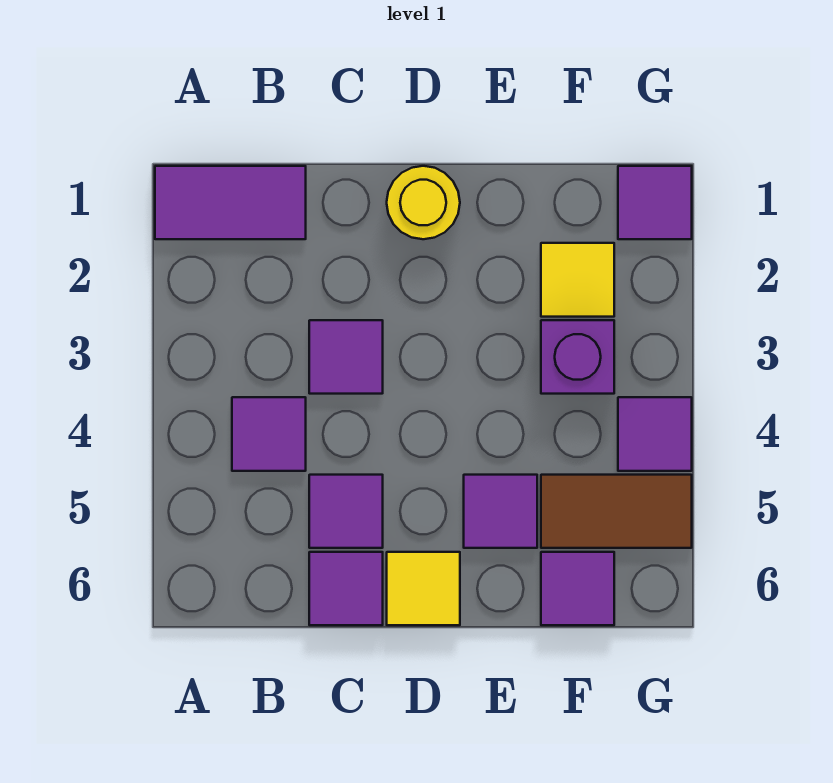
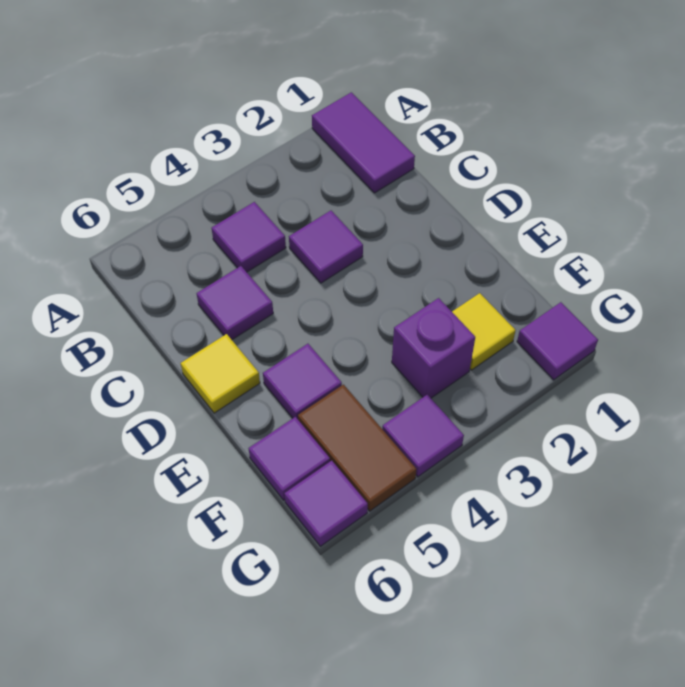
purple tile C6 level 1 -> purple tile G6 level 1
yellow round brick D1 level 1 -> none

